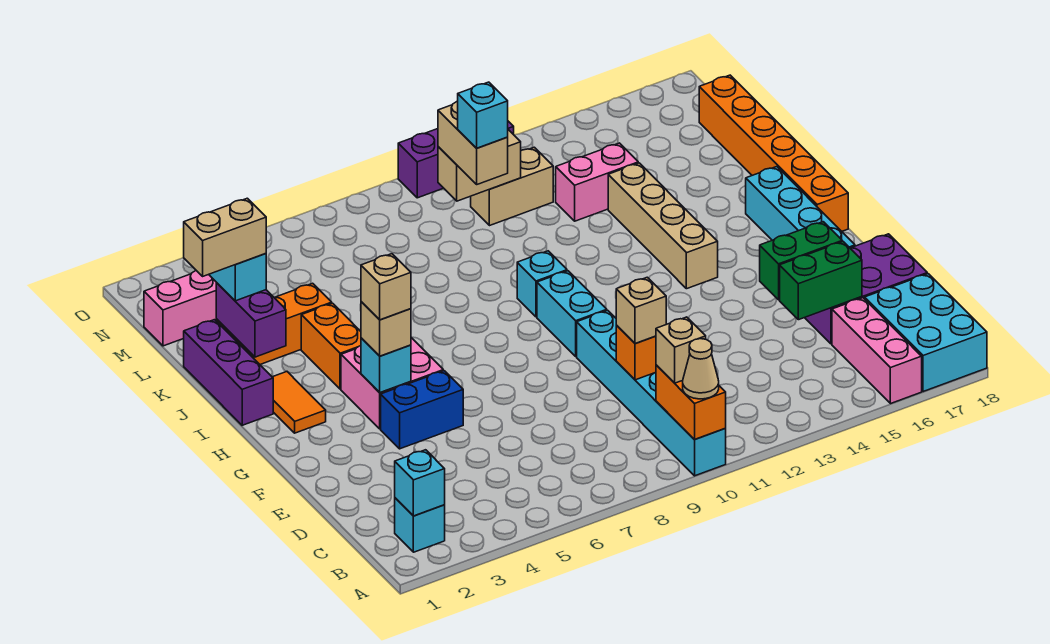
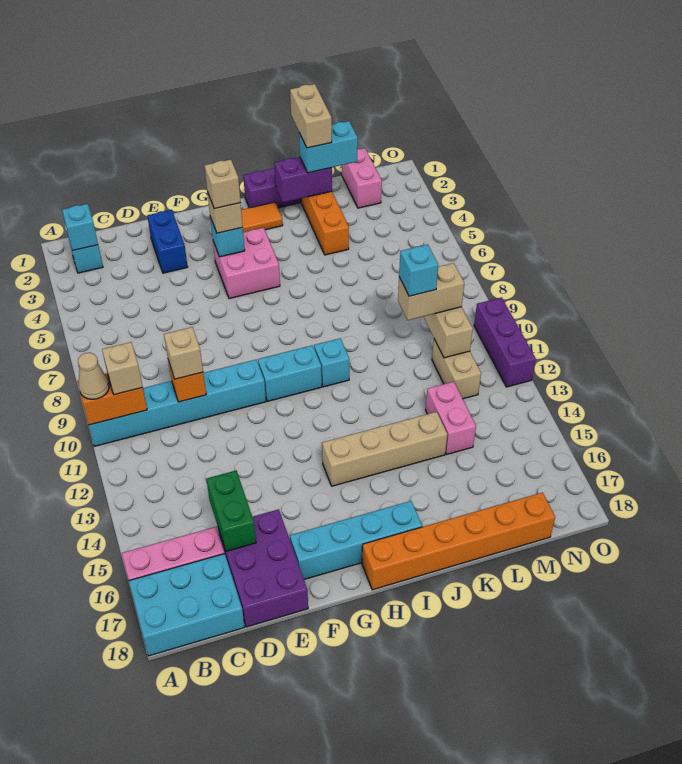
green brick E15:E16 level 2 -> none
blue brick F4:F5 level 1 -> blue brick E2:E3 level 1
orange brick I4:J4 level 1 -> none

